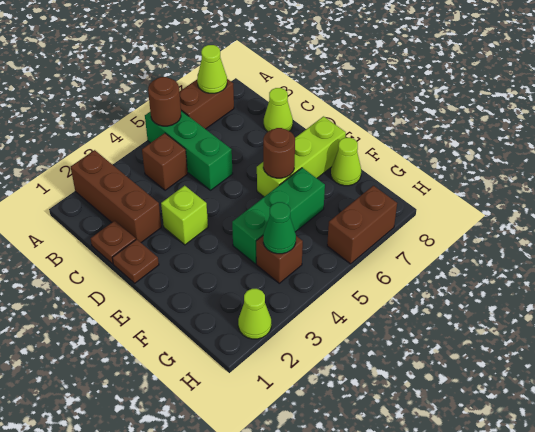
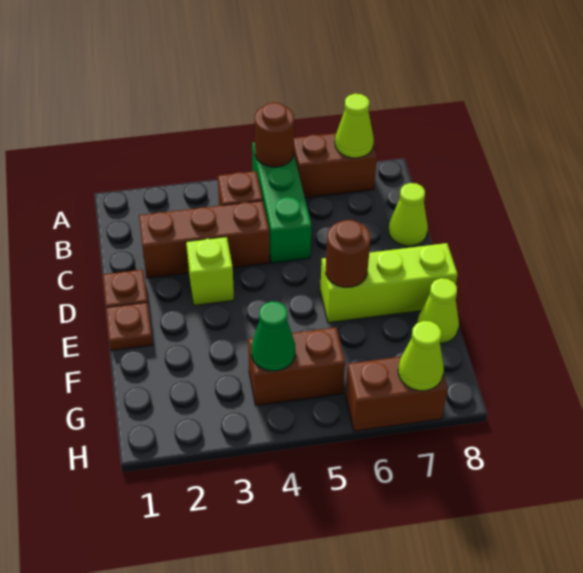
brown brick A2:C2 level 1 -> brown brick C2:C4 level 1
brown plate C1 level 1 -> brown plate E1 level 1
green brick F4:F6 level 1 -> none
brown brick G4 level 1 -> brown brick G4:G5 level 1
lime cone H2 level 1 -> lime cone H7 level 2

